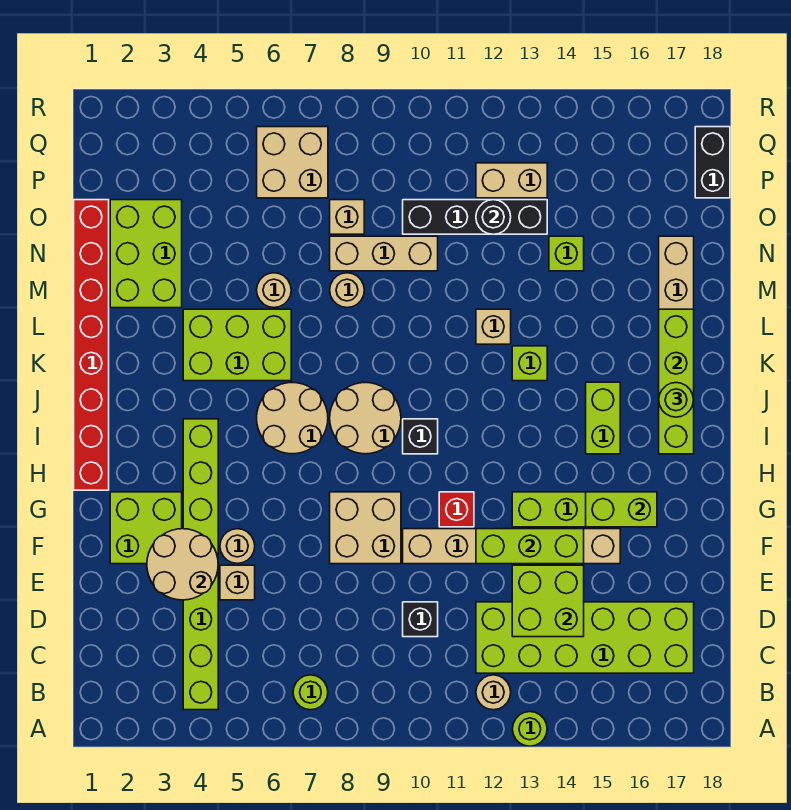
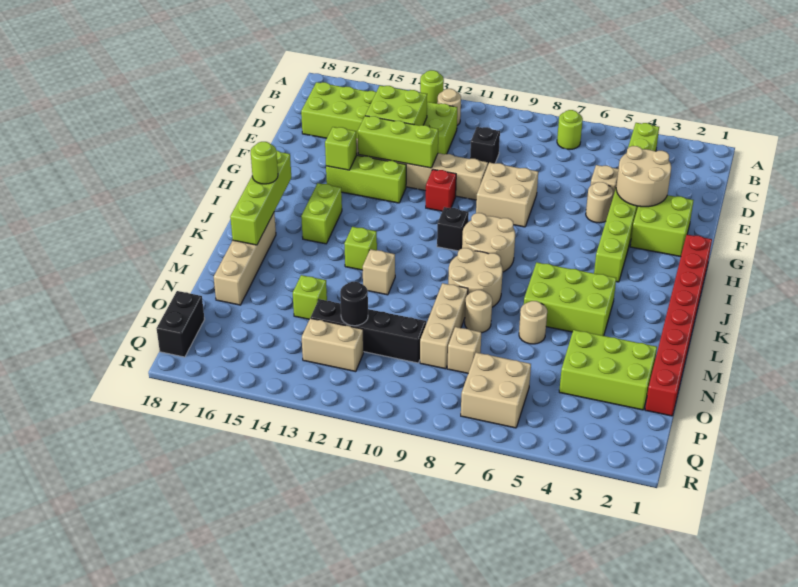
lime brick G15:G16 level 2 -> lime brick G15 level 2
tan round brick I6:J7 level 1 -> tan round brick K8:L9 level 1
lime brick M2:O3 level 1 -> lime brick N2:O4 level 1
tan brick N8:N10 level 1 -> tan brick M9:O9 level 1

